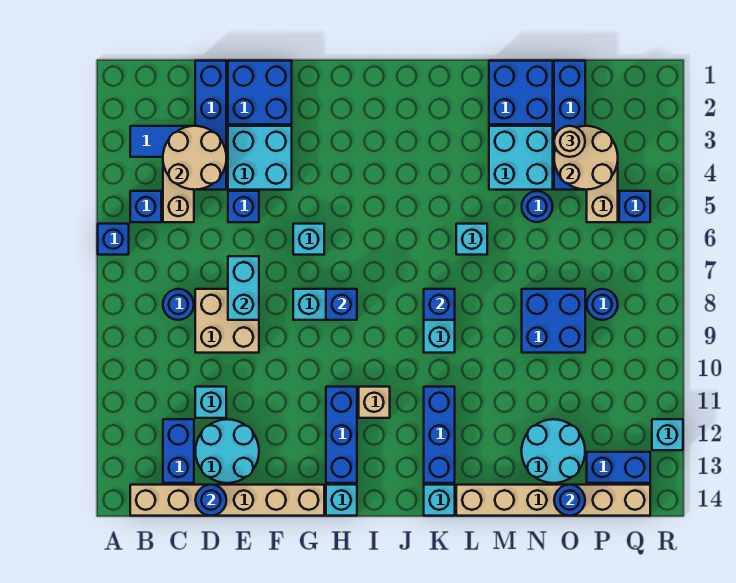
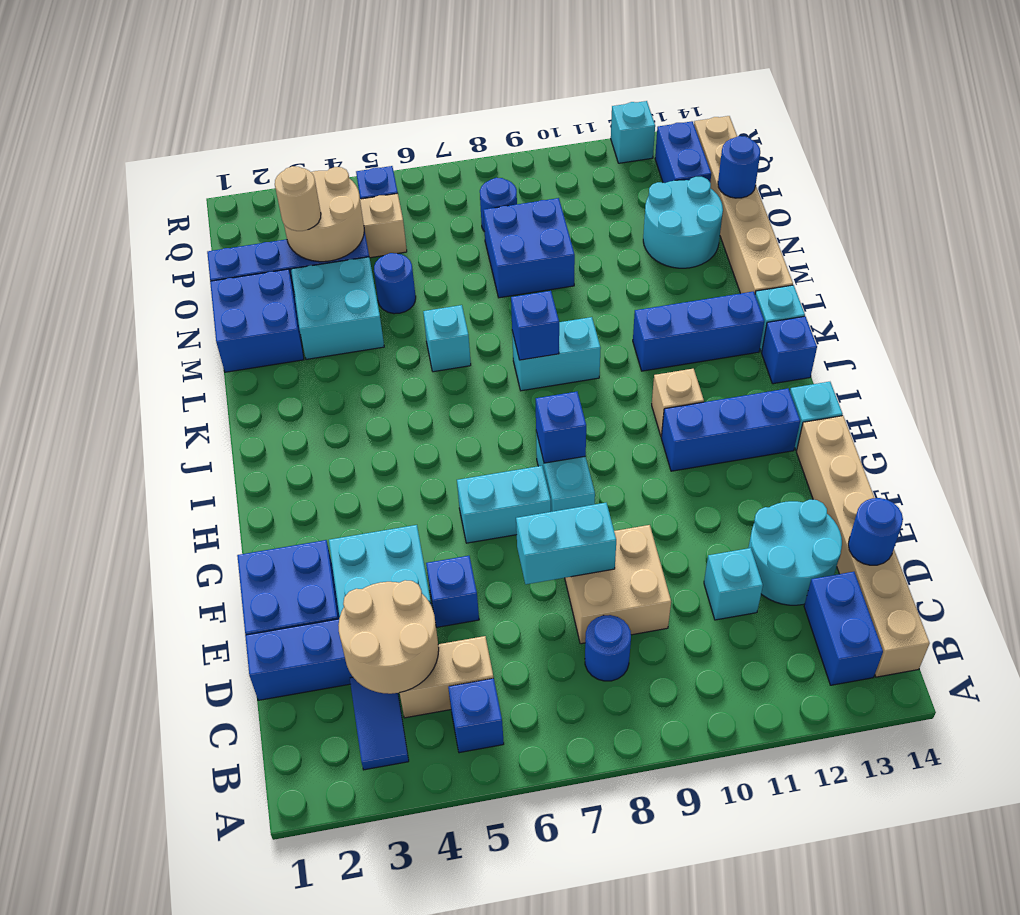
blue brick A6 level 1 -> blue brick J14 level 1
blue brick C12:C13 level 1 -> blue brick B13:C13 level 1
cyan brick G6 level 1 -> cyan brick G6:G7 level 1

